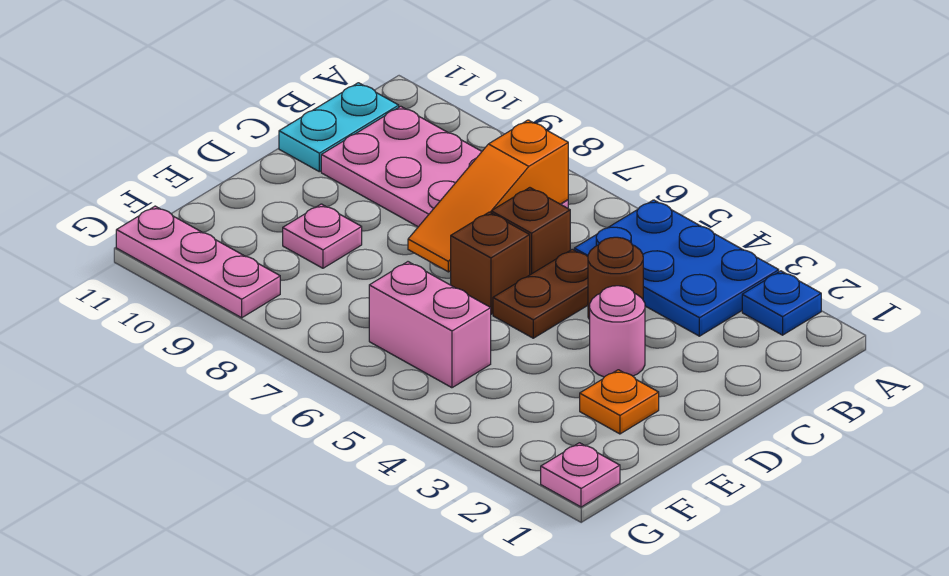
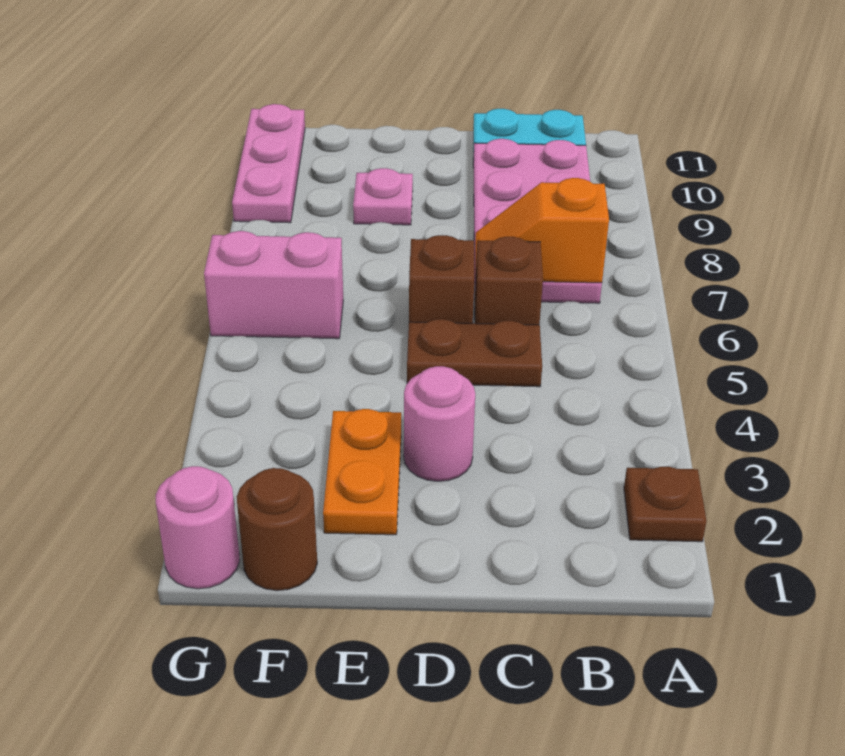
blue plate A2 level 1 -> brown plate A2 level 1
blue plate A3:B5 level 1 -> none
orange slope B7:D7 level 2 top B -> orange slope B7:C7 level 2 top B
brown round brick C4 level 1 -> brown round brick F1 level 1
orange plate E2 level 1 -> orange plate E2:E3 level 1
pink brick F5:F6 level 1 -> pink brick F6:G6 level 1
pink plate G1 level 1 -> pink round brick G1 level 1

